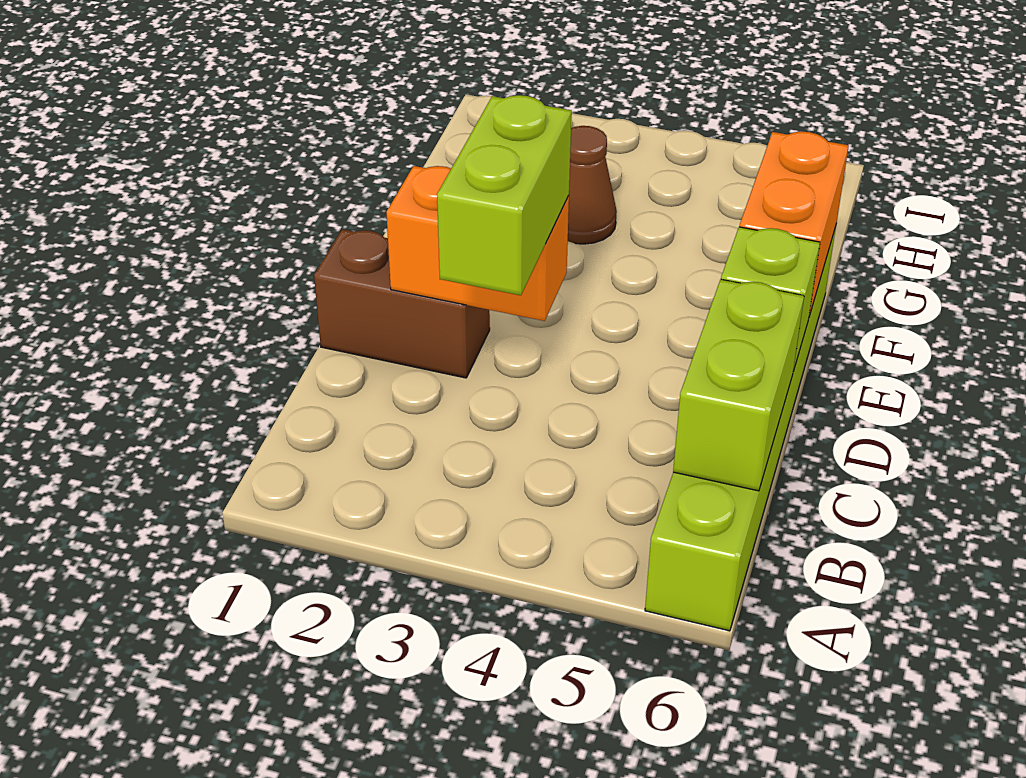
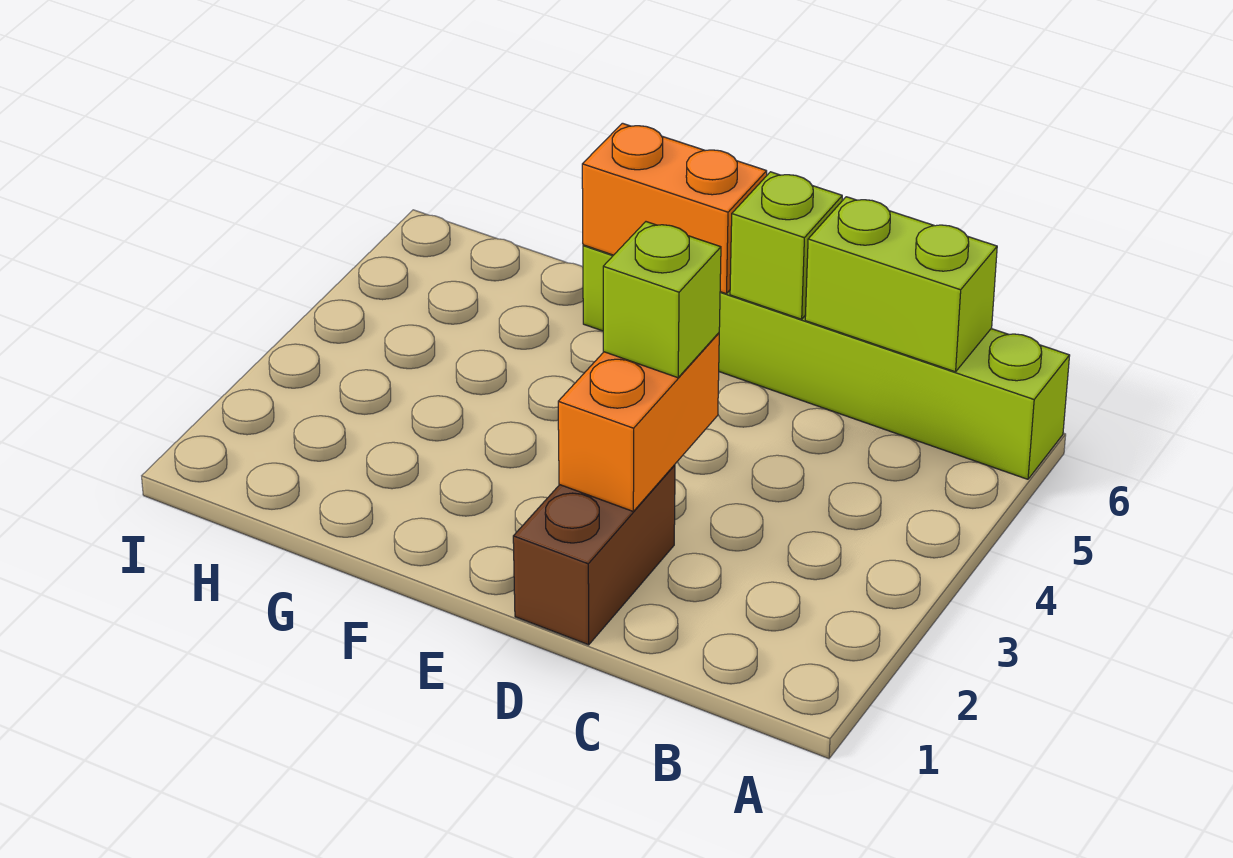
lime brick C3:D3 level 3 -> lime brick D3 level 3
brown cone G3 level 1 -> none

